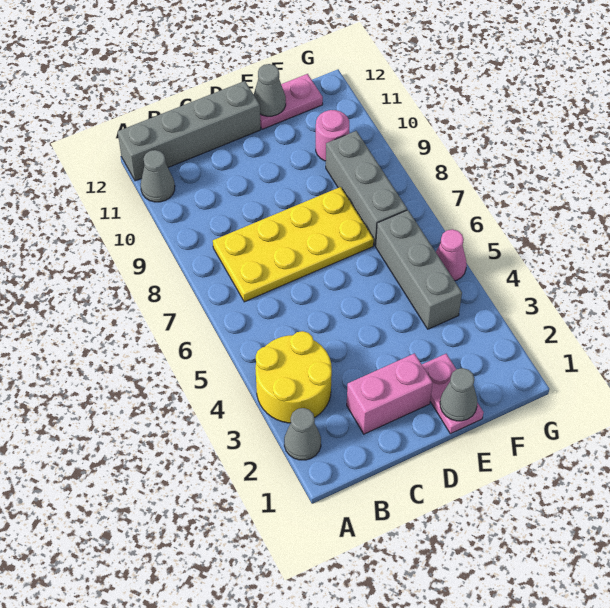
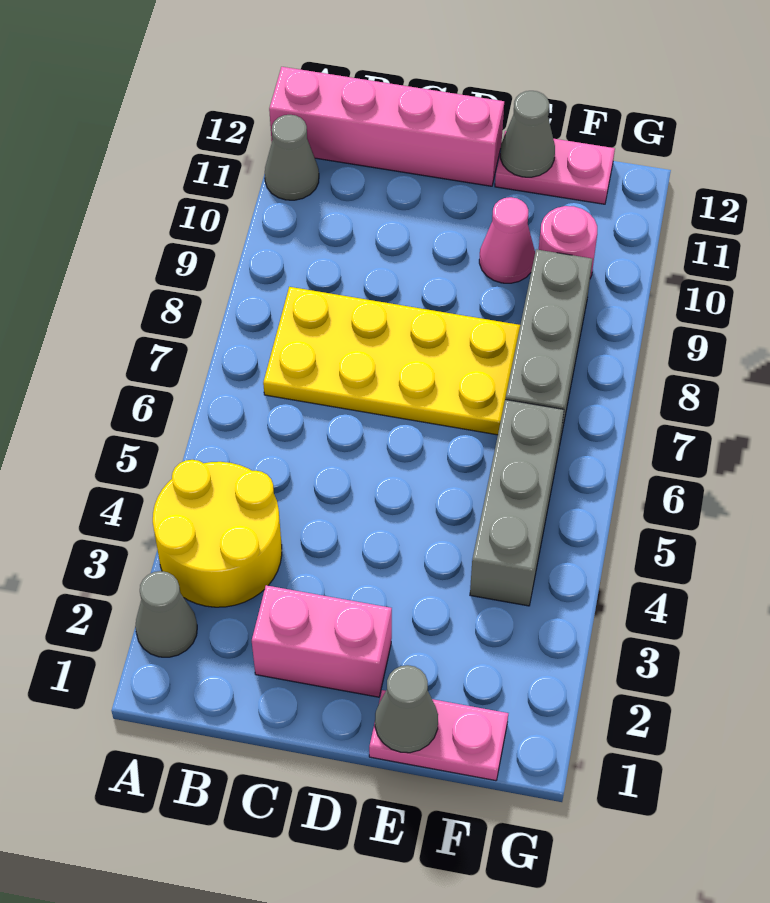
grey brick A12:D12 level 1 -> pink brick A12:D12 level 1
pink plate E1:E2 level 1 -> pink plate E1:F1 level 1
pink cone G5 level 1 -> pink cone E10 level 1

